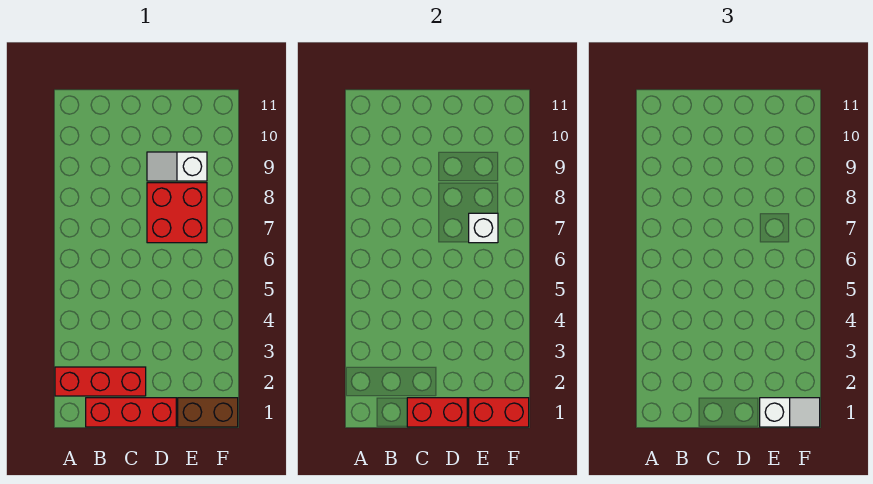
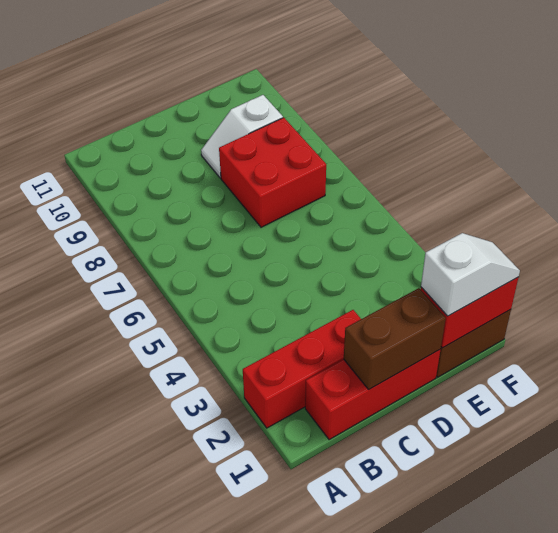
red brick C1:D1 level 2 -> brown brick C1:D1 level 2
white brick E7 level 2 -> none

